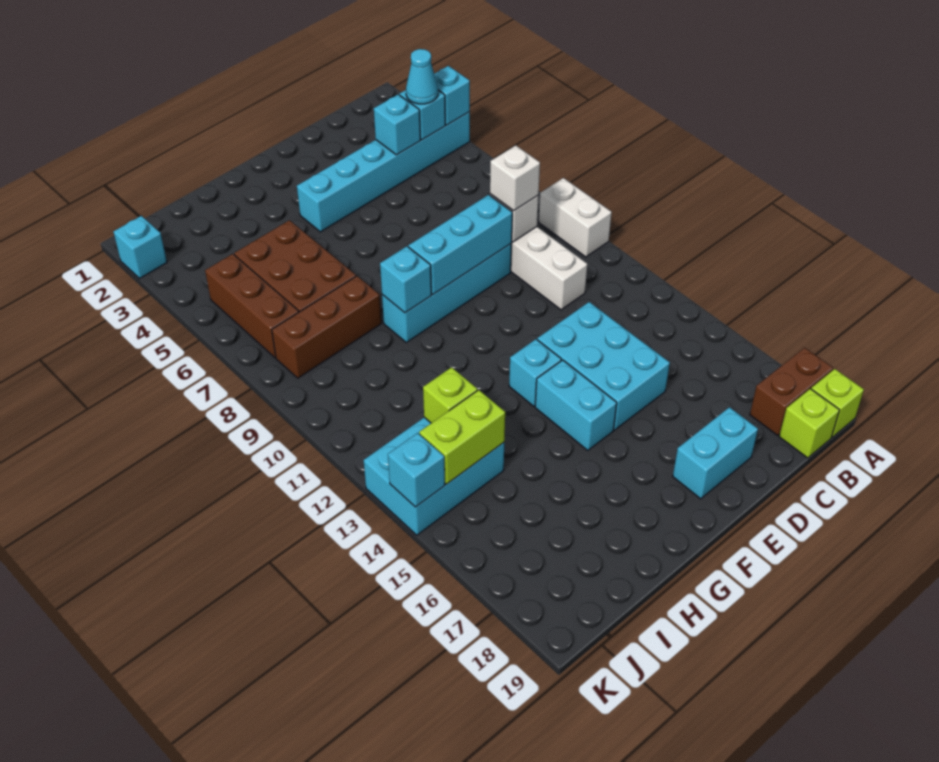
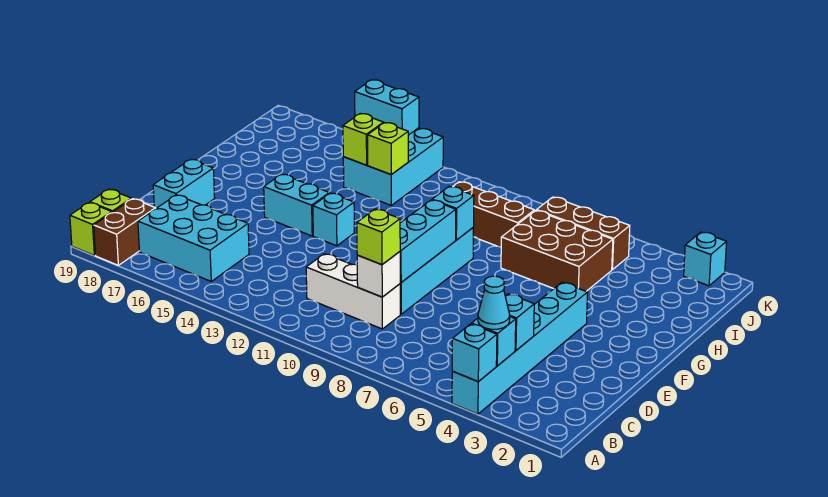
white brick A9:A10 level 1 -> none
white brick C9 level 3 -> lime brick C9 level 3
cyan brick D13:E15 level 1 -> cyan brick B15:C17 level 1
brown brick H8:J8 level 1 -> brown brick I8:I10 level 1
lime brick I14:J14 level 2 -> lime brick I14 level 2
cyan brick K14 level 2 -> cyan brick K14:K15 level 2

